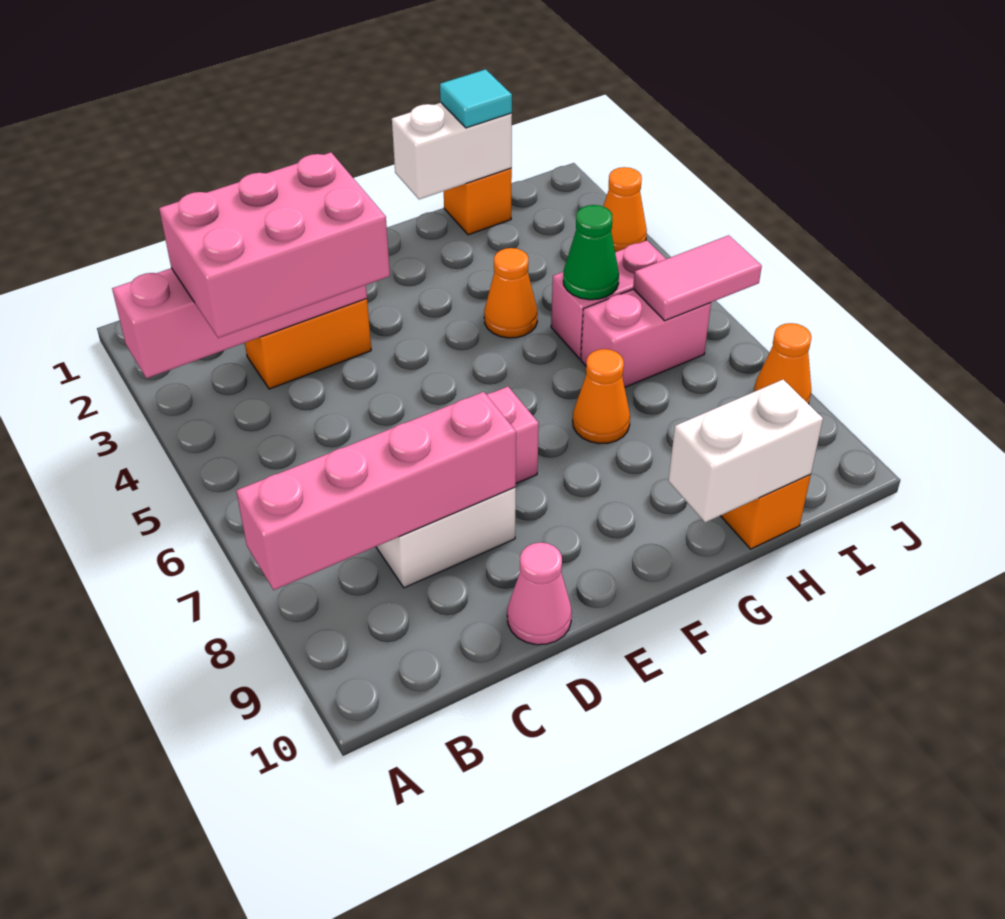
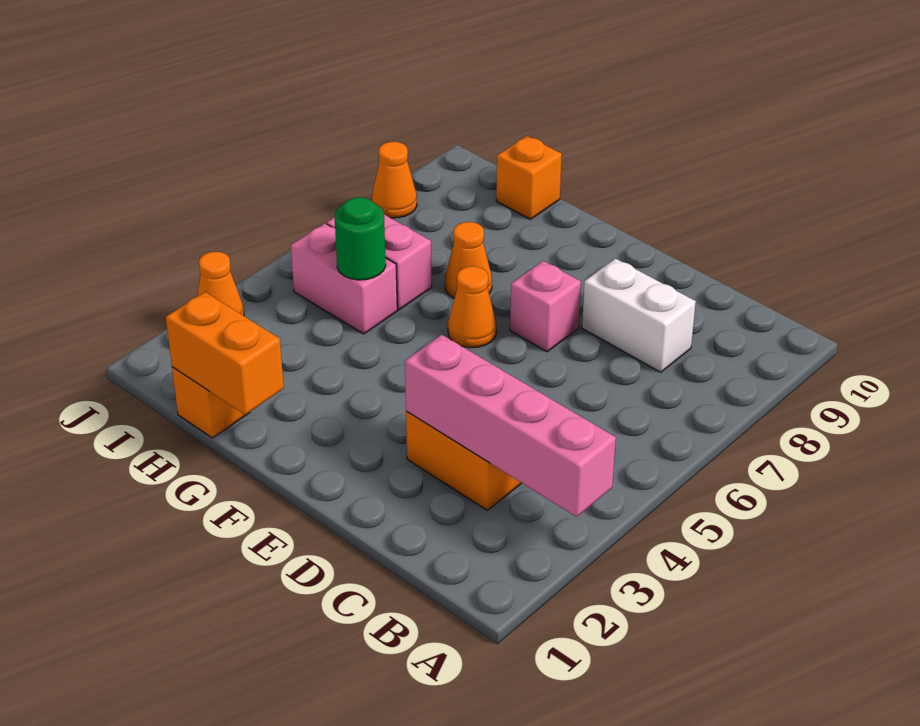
pink brick A8:D8 level 2 -> none
pink brick B3:D4 level 3 -> none
pink cone D10 level 1 -> none
white brick G1:H1 level 2 -> orange brick G1:H1 level 2
orange cone G4 level 1 -> orange cone F6 level 1
white brick G10:H10 level 2 -> none
cyan tile H1 level 3 -> none
green cone H5 level 2 -> green round brick H5 level 2
pink tile I6:J6 level 2 -> none

